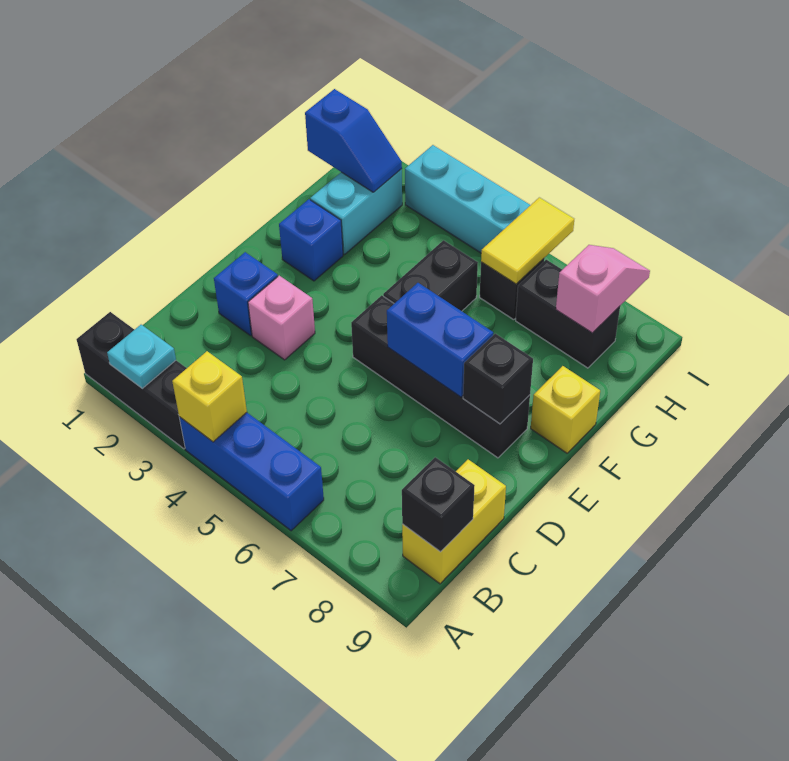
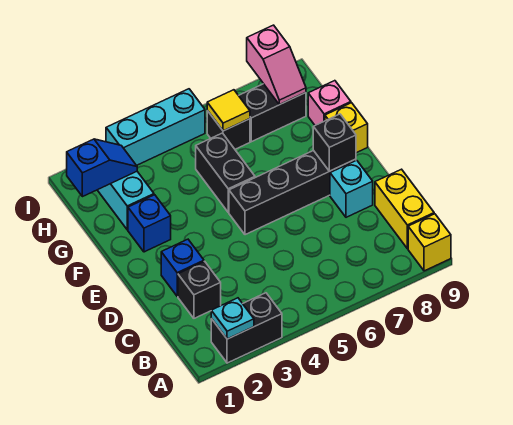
black brick A1:A3 level 1 -> black brick A2:A3 level 1
blue brick A4:A6 level 1 -> none
yellow brick A4 level 2 -> yellow brick A9 level 1
black brick B9 level 2 -> black brick C2 level 1
pink brick D3 level 1 -> pink brick G9 level 1
none -> cyan brick D8 level 1
blue brick E6:E7 level 2 -> none
yellow tile H6:I6 level 2 -> yellow tile H6 level 2
pink slope H8:I8 level 2 top H -> pink slope H8:I8 level 2 top I

